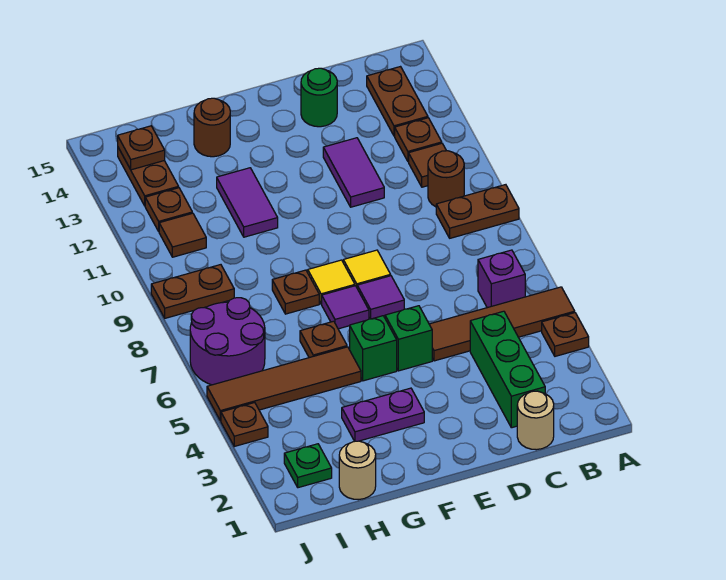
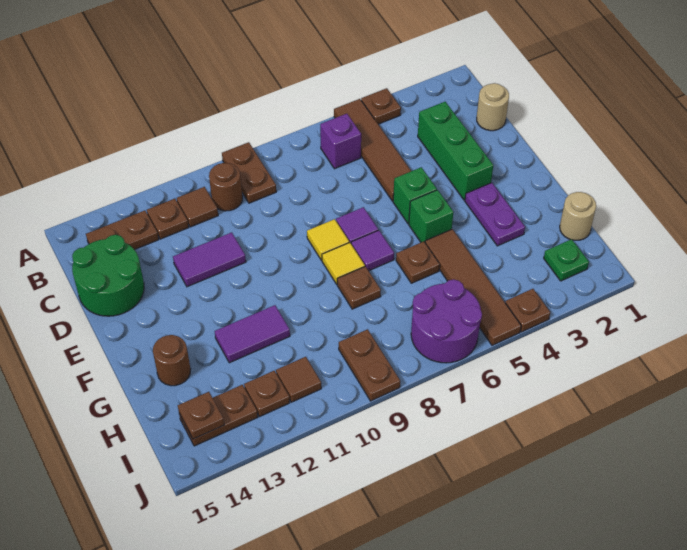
green brick C2:C4 level 1 -> green brick C3:E3 level 1
green round brick D14 level 1 -> green round brick C14:D15 level 1

